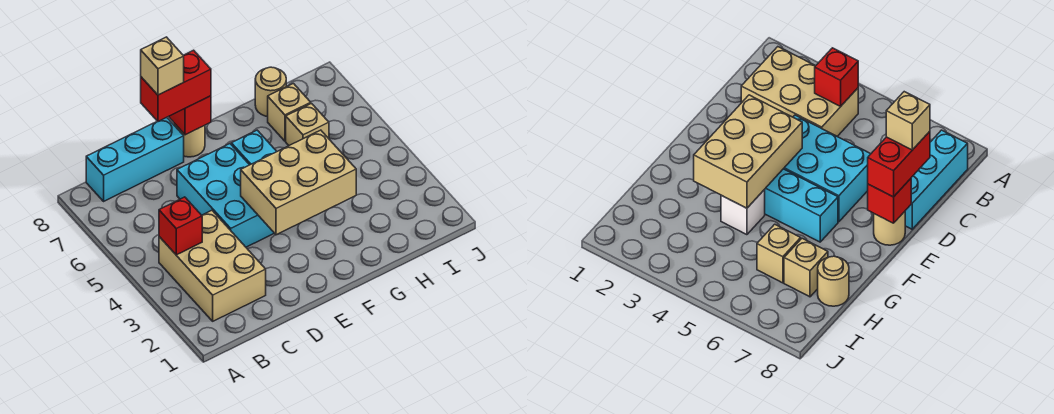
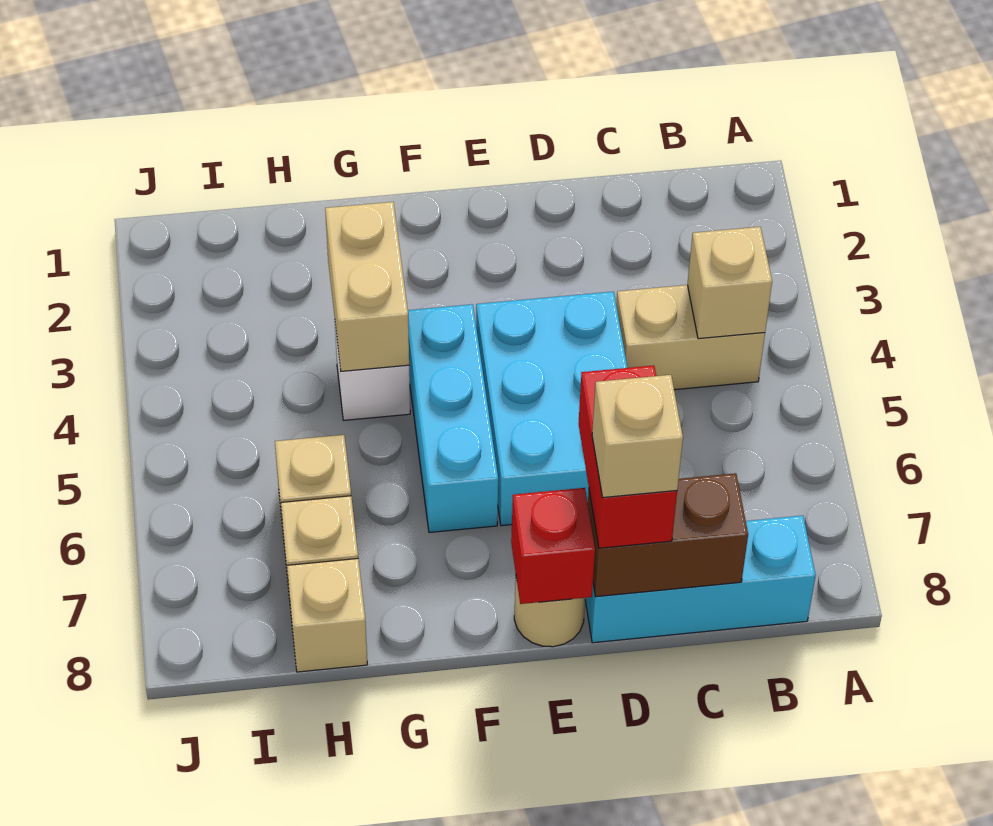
tan brick B2:C4 level 1 -> tan brick B4:C4 level 1
red brick B4 level 2 -> tan brick B4 level 2
none -> brown brick C8:D8 level 2
red brick D8:E8 level 3 -> red brick D7:D8 level 3
tan brick E3:G4 level 2 -> tan brick G3:G4 level 2
tan round brick H8 level 1 -> tan brick H8 level 1

